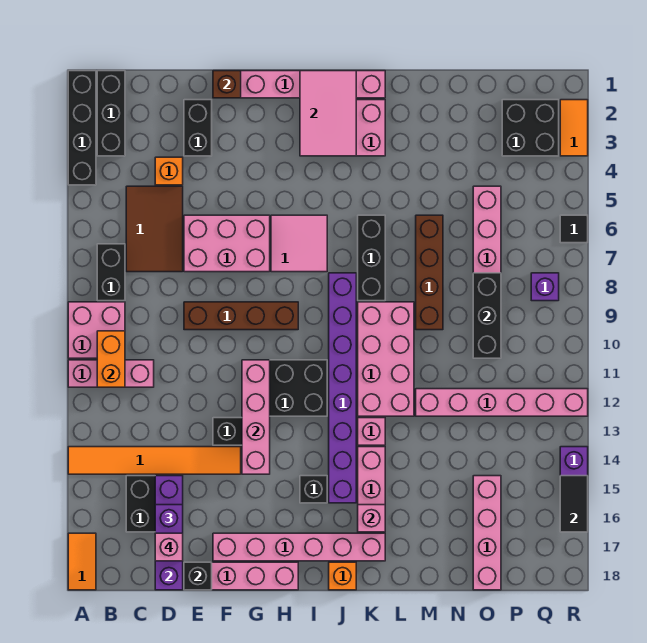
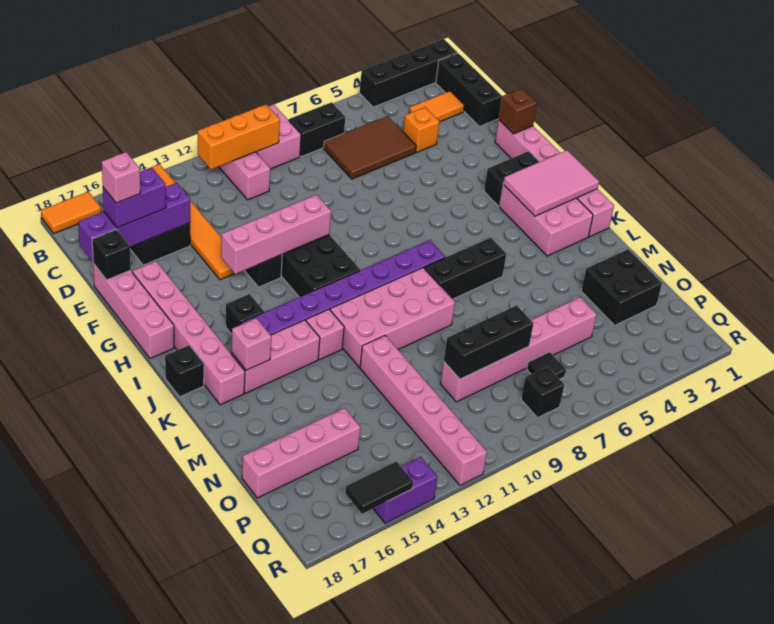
black brick B1:B3 level 1 -> black brick B1:D1 level 1
orange brick B10:B11 level 2 -> orange brick B10:B12 level 2
black brick E2:E3 level 1 -> black brick H2:H3 level 1
pink brick E6:G7 level 1 -> none
brown brick E9:H9 level 1 -> none
pink tile H6:I7 level 1 -> none
orange brick J18 level 1 -> black brick J18 level 1
brown brick M6:M9 level 1 -> none
black brick P2:Q3 level 1 -> black brick N2:O3 level 1
purple brick Q8 level 1 -> black brick Q8 level 1
orange tile R2:R3 level 1 -> orange tile C2:C3 level 1
black tile R6 level 1 -> black tile P7 level 1

